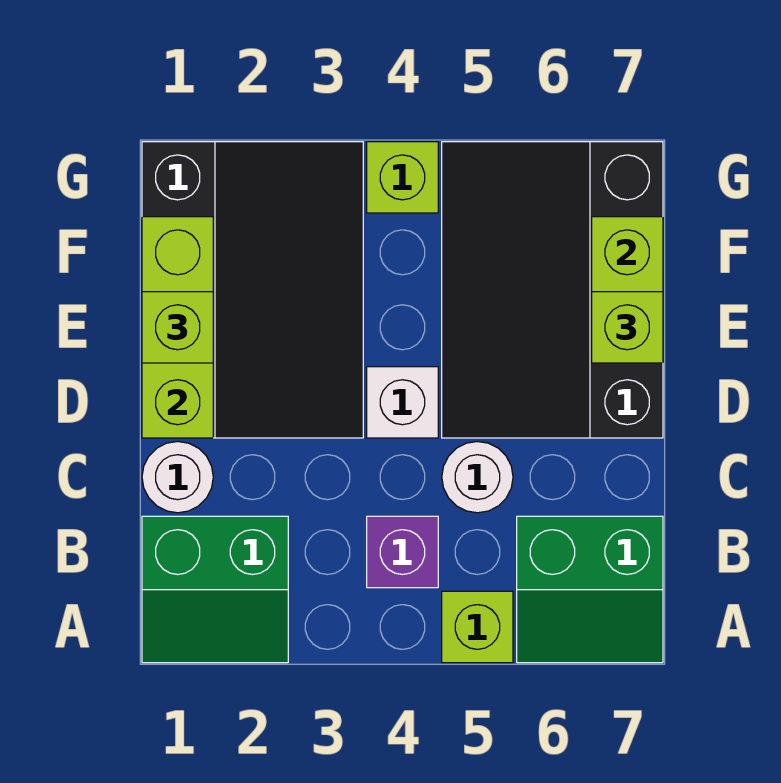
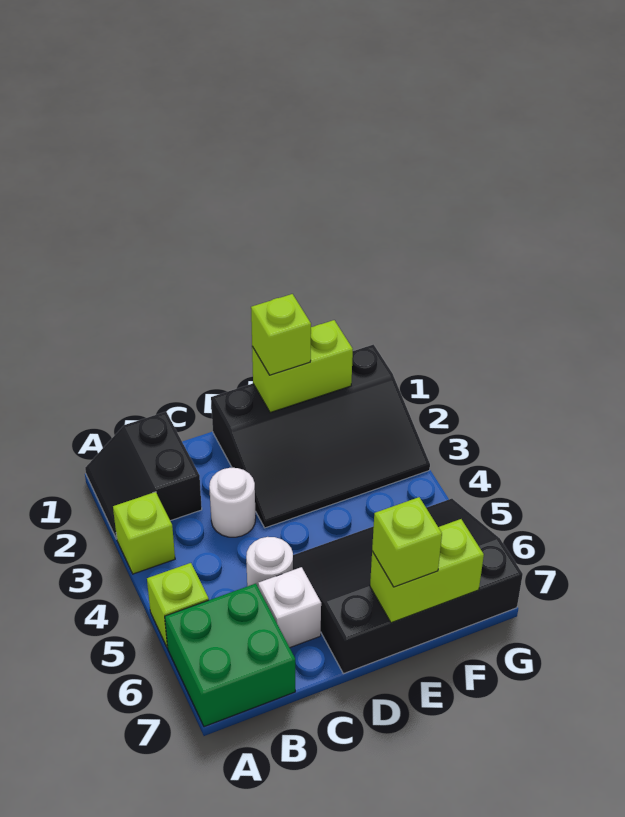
green slope A1:B2 level 1 top B -> black slope A1:B2 level 1 top B
green slope A6:B7 level 1 top B -> green brick A6:B7 level 1
purple brick B4 level 1 -> none
white round brick C1 level 1 -> white round brick C3 level 1
lime brick D1:F1 level 2 -> lime brick E1:F1 level 2
white brick D4 level 1 -> white brick C6 level 1
lime brick G4 level 1 -> lime brick A3 level 1

